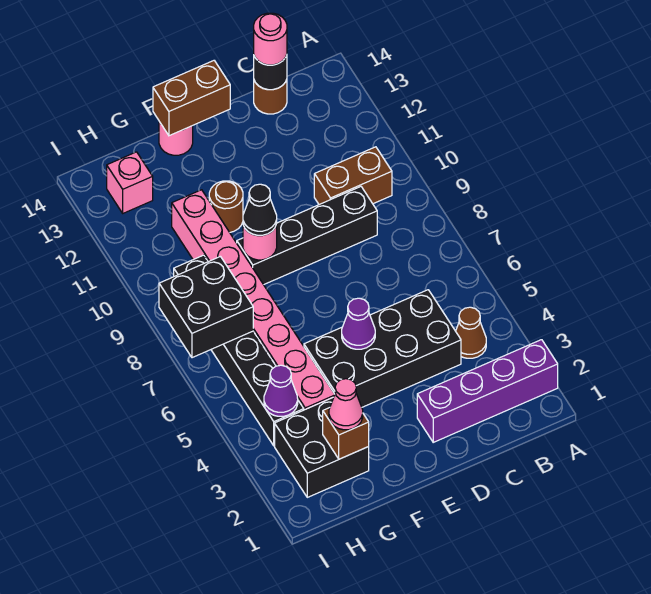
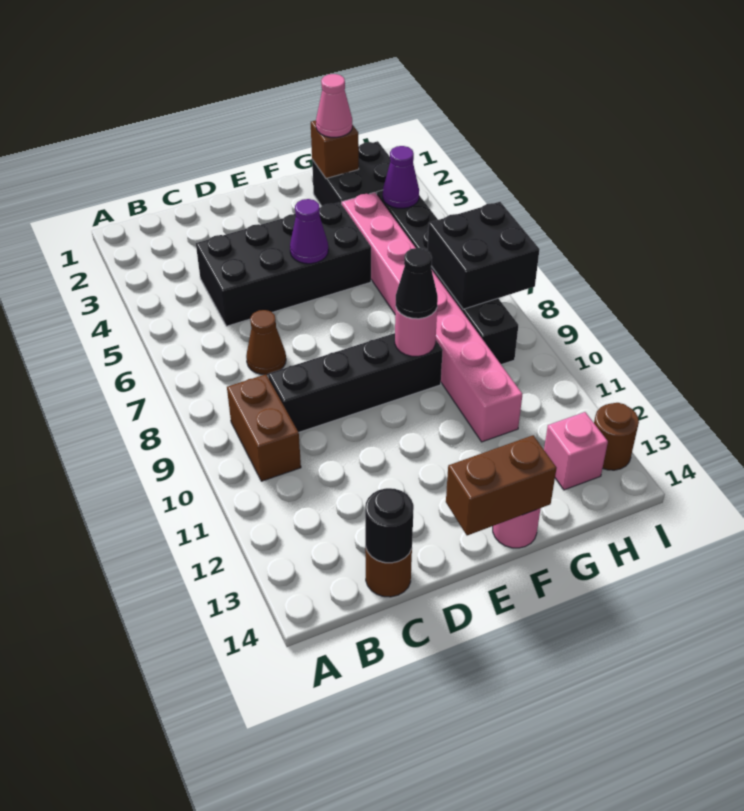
purple brick A2:D2 level 1 -> none
brown cone B4 level 1 -> brown cone C7 level 1
brown brick B10:C10 level 1 -> brown brick B9:B10 level 1
pink round brick C14 level 3 -> none
brown round brick F11 level 1 -> brown round brick I13 level 1

